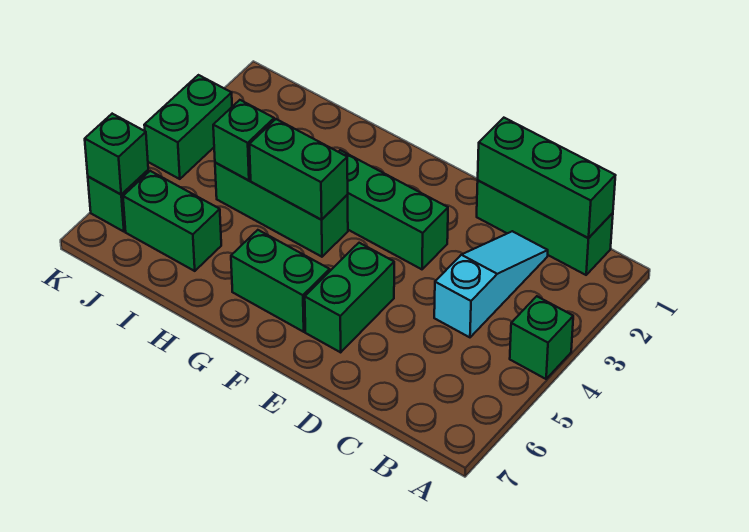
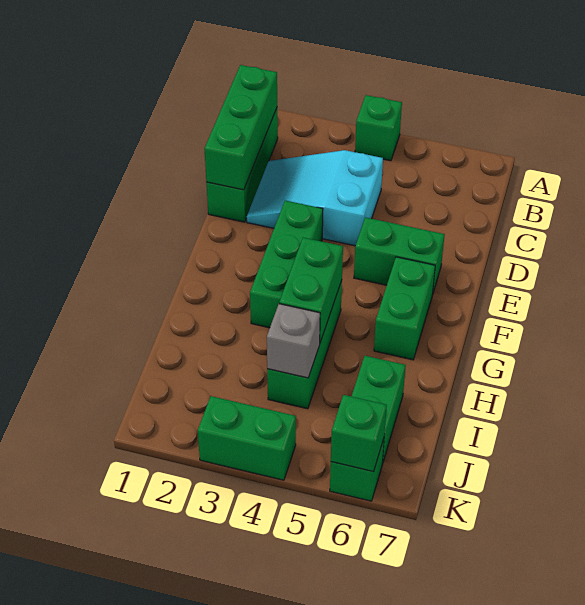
cyan slope C2:C4 level 1 top 4 -> cyan slope C2:D4 level 1 top 4
green brick I4 level 2 -> grey brick I4 level 2

